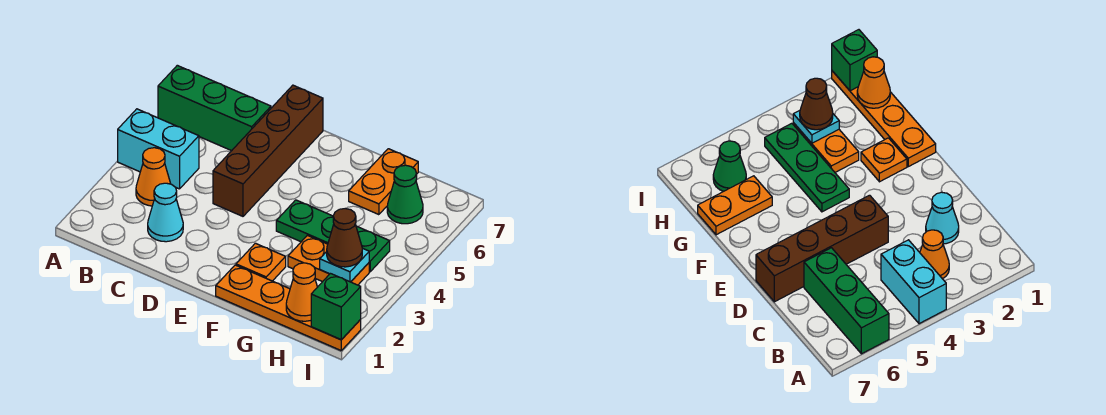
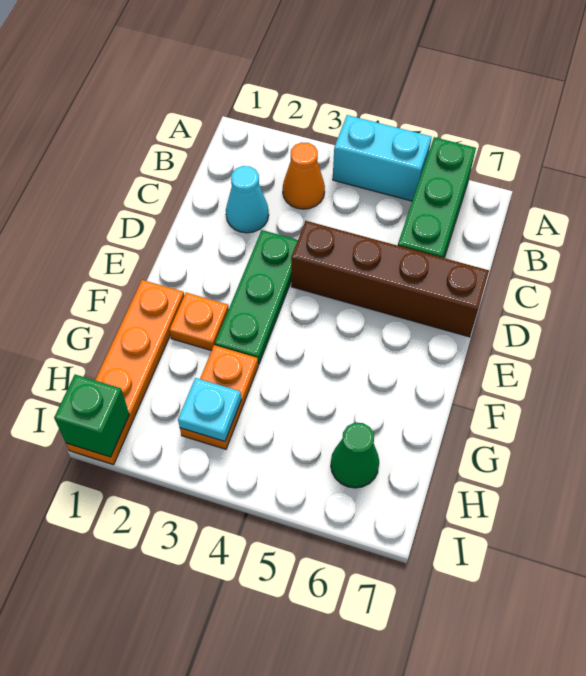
cyan brick A4:B4 level 1 -> cyan brick A4:A5 level 1
green plate F4:H4 level 1 -> green plate D3:F3 level 1
orange plate G6:G7 level 1 -> none
orange cone H1 level 2 -> none
brown cone H3 level 3 -> none

